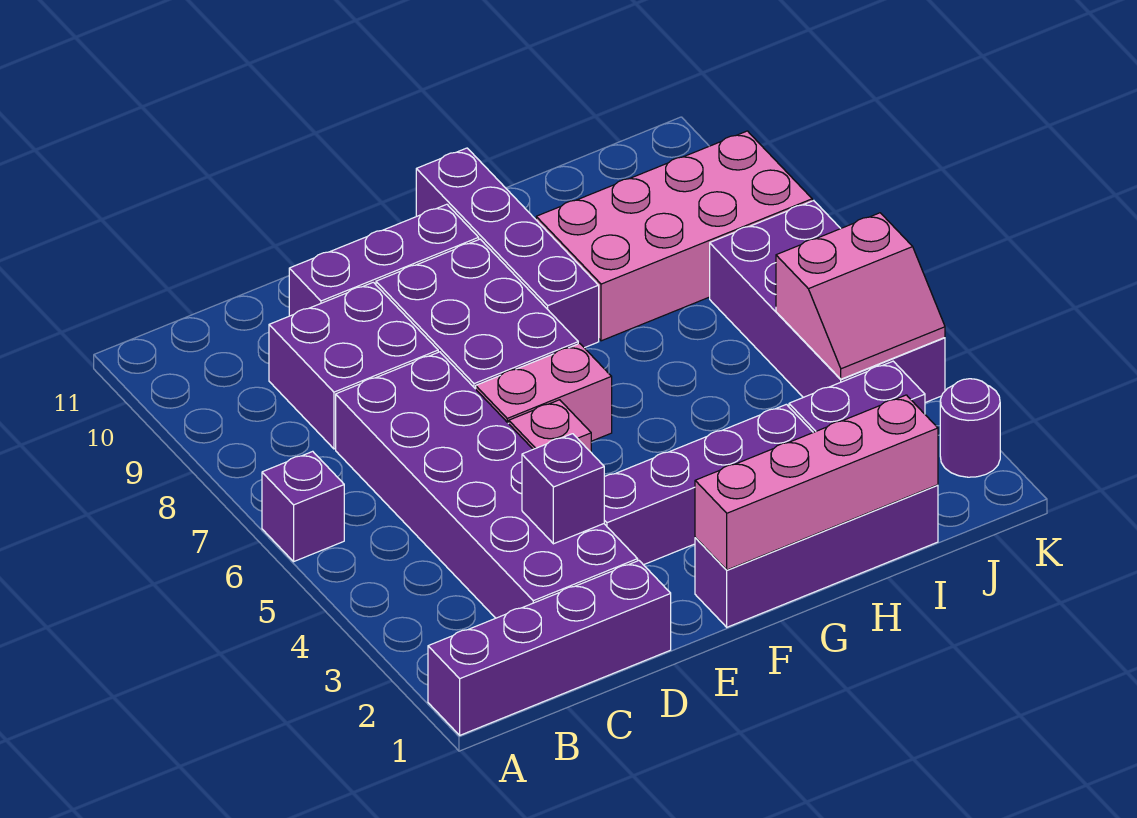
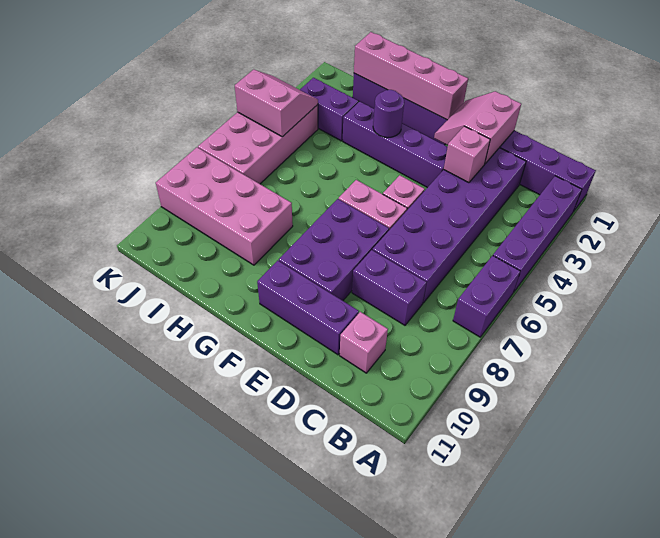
purple brick A6 level 1 -> purple brick A6:A7 level 1
purple brick C8:D9 level 1 -> purple brick C8:D8 level 1
none -> pink brick C10 level 1
none -> pink slope D1:E2 level 2 top D
purple brick D3 level 2 -> pink brick D3 level 2
purple brick G8:G11 level 1 -> purple brick A2:A5 level 1
purple brick J4:K7 level 1 -> pink brick J4:K7 level 1
purple round brick K2 level 1 -> purple round brick G3 level 2

